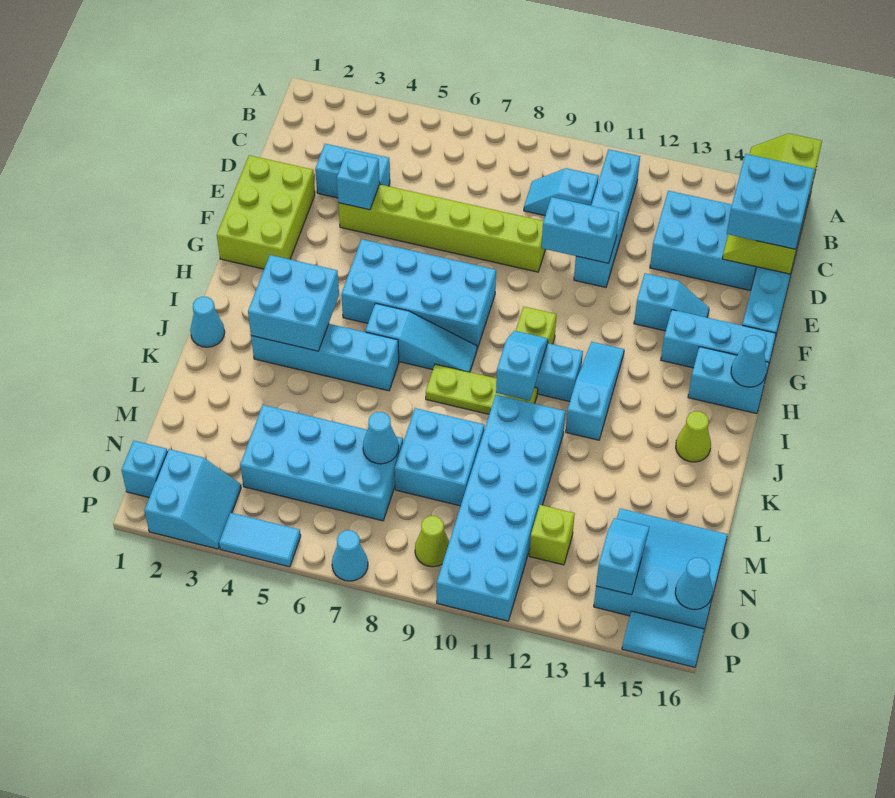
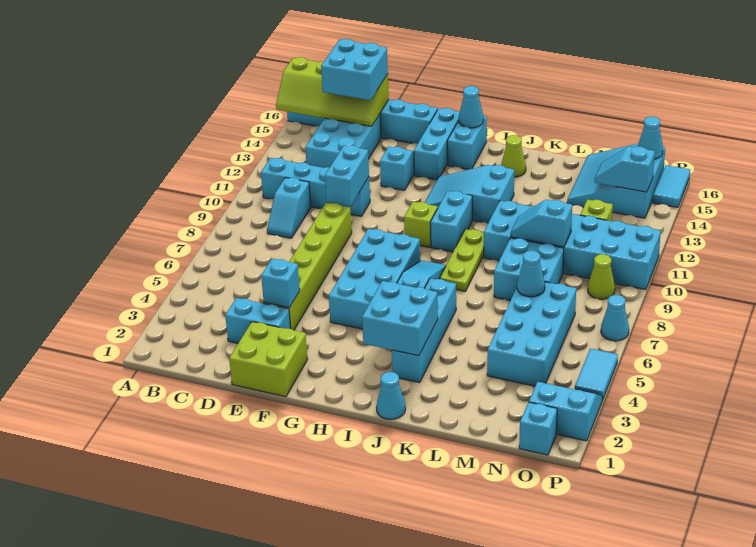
cyan brick D3:D4 level 1 -> cyan brick D3:E3 level 1
lime brick E1:G2 level 1 -> lime brick E1:F2 level 1
cyan slope H12:J12 level 1 top J -> cyan slope H12:J13 level 1 top J
cyan slope I10:J10 level 2 top J -> cyan slope L10:M10 level 2 top M

